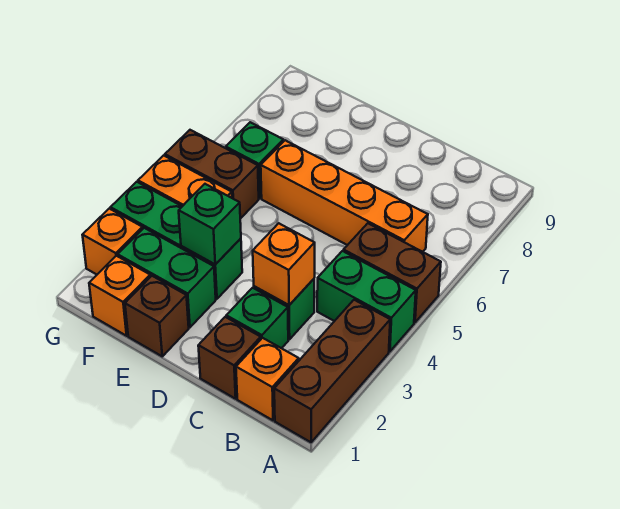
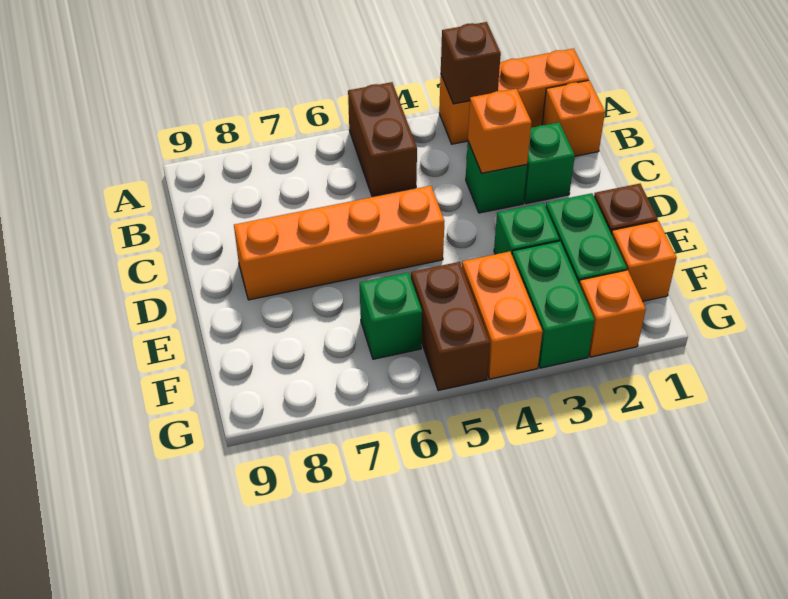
brown brick A1:A3 level 1 -> orange brick A1:A3 level 1
green brick A4:B4 level 1 -> none
orange brick B6:E6 level 1 -> orange brick D5:D8 level 1
brown brick C1 level 1 -> brown brick A3 level 2
green brick E3 level 2 -> none

